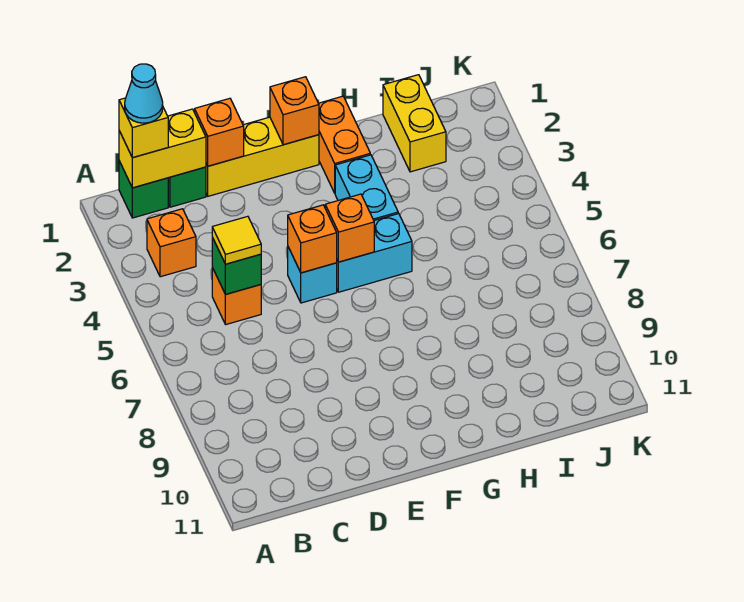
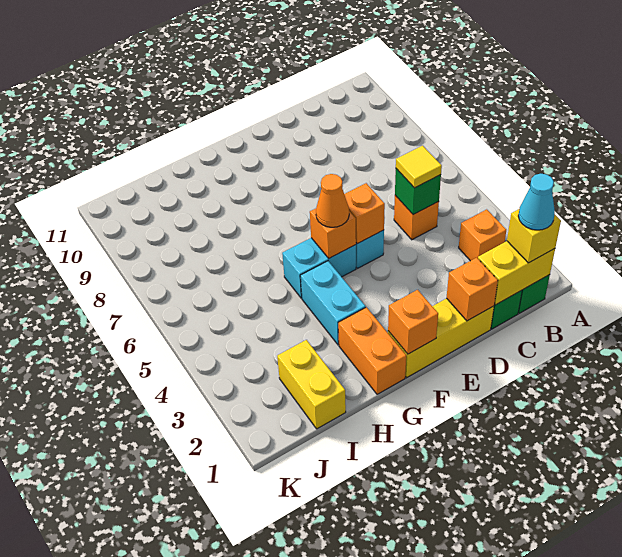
none -> orange cone F5 level 3

